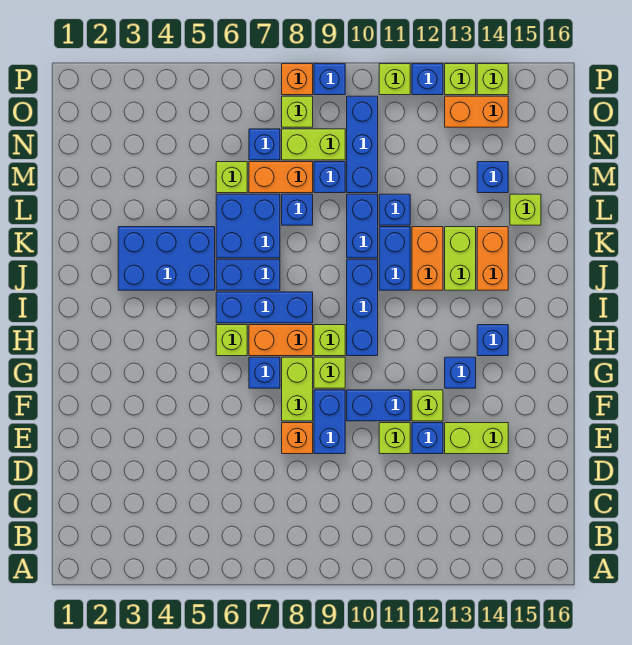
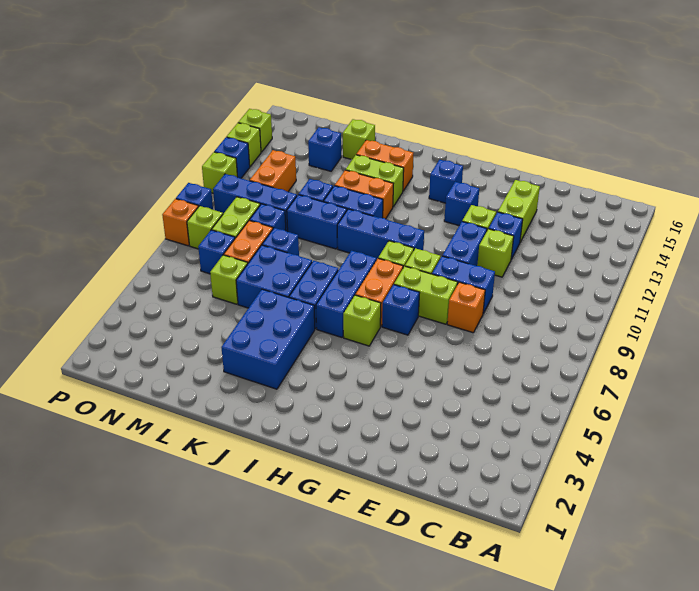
orange brick O13:O14 level 1 -> orange brick N11:N12 level 1

